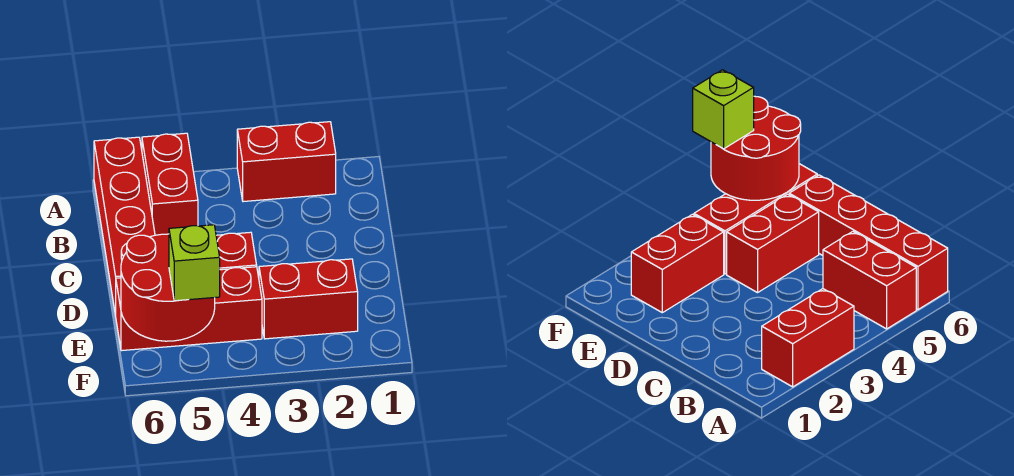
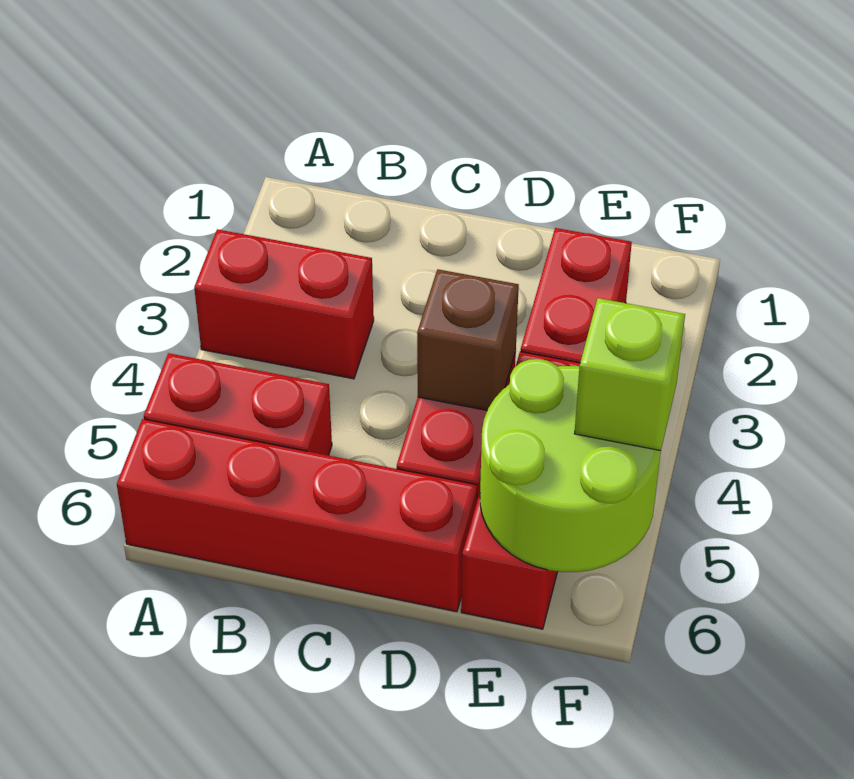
red brick A2:A3 level 1 -> red brick A3:B3 level 1
none -> brown brick D4 level 2
red round brick E5:F6 level 2 -> lime round brick E5:F6 level 2

